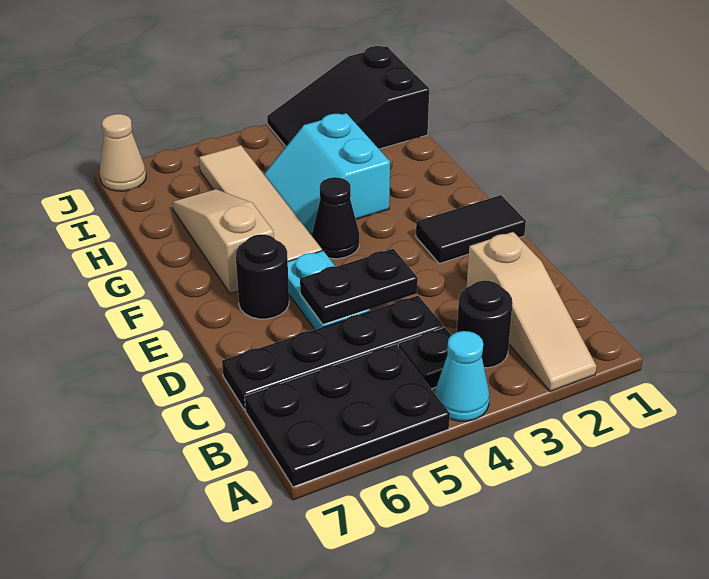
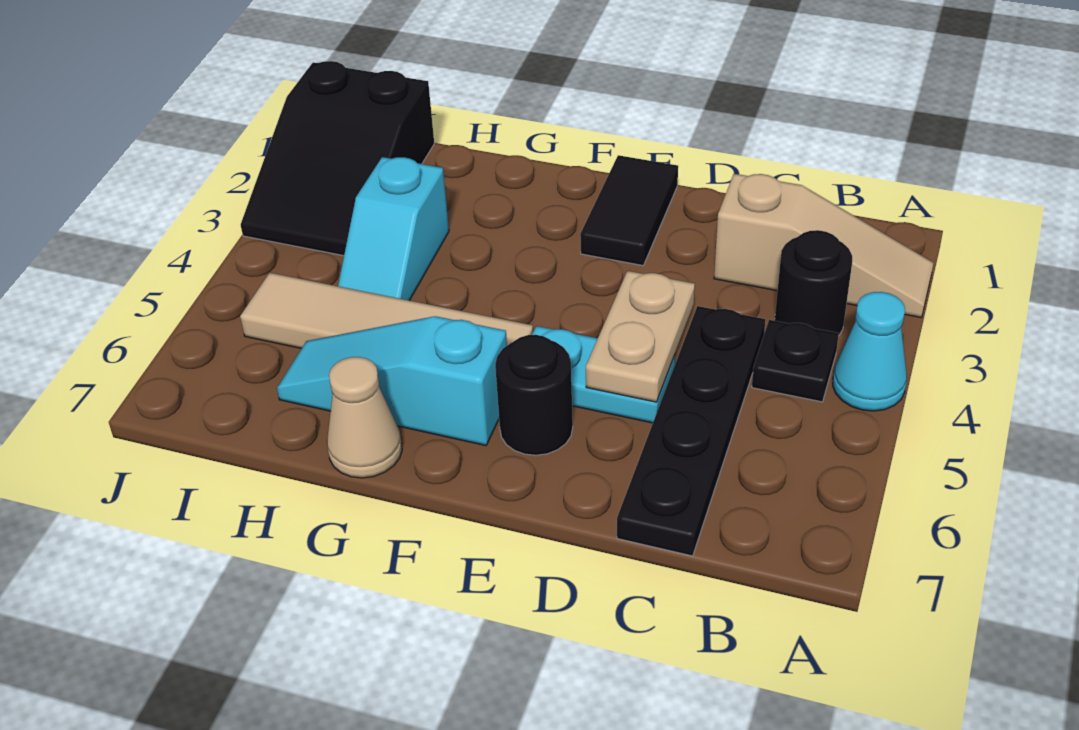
black plate A5:B7 level 1 -> none
black plate D4:D5 level 2 -> tan plate D4:D5 level 2
black cone F4 level 1 -> none
tan slope F6:H6 level 1 top F -> cyan slope F6:H6 level 1 top F
cyan slope G3:H4 level 1 top 3 -> cyan slope H3:H4 level 1 top 3
tan cone J7 level 1 -> tan cone G7 level 1

